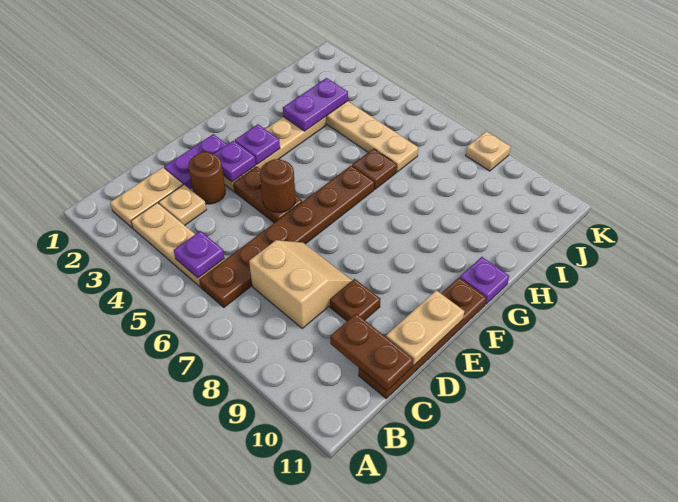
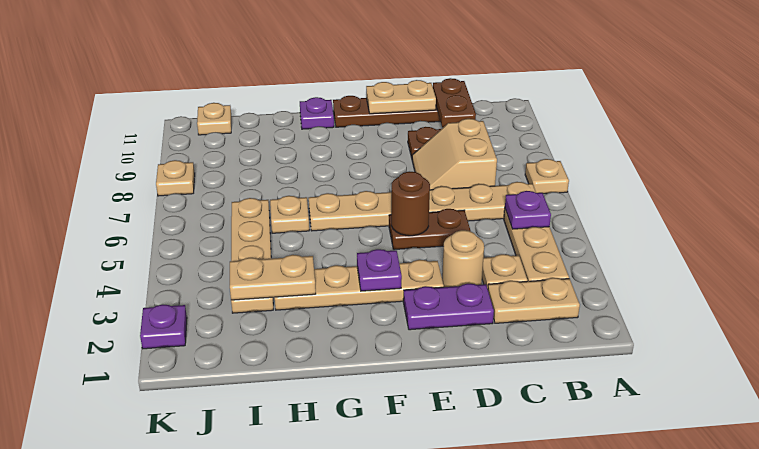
none -> tan plate A7 level 1
brown plate B6:G6 level 1 -> tan plate B6:G6 level 1
brown round brick D3 level 1 -> tan round brick D3 level 1
purple plate E3 level 2 -> purple plate K2 level 1
brown plate E4:E5 level 1 -> brown plate D5:E5 level 1
purple plate H3:I3 level 2 -> tan plate H3:I3 level 2
brown plate H6 level 1 -> tan plate H6 level 1
none -> tan plate J11 level 1

